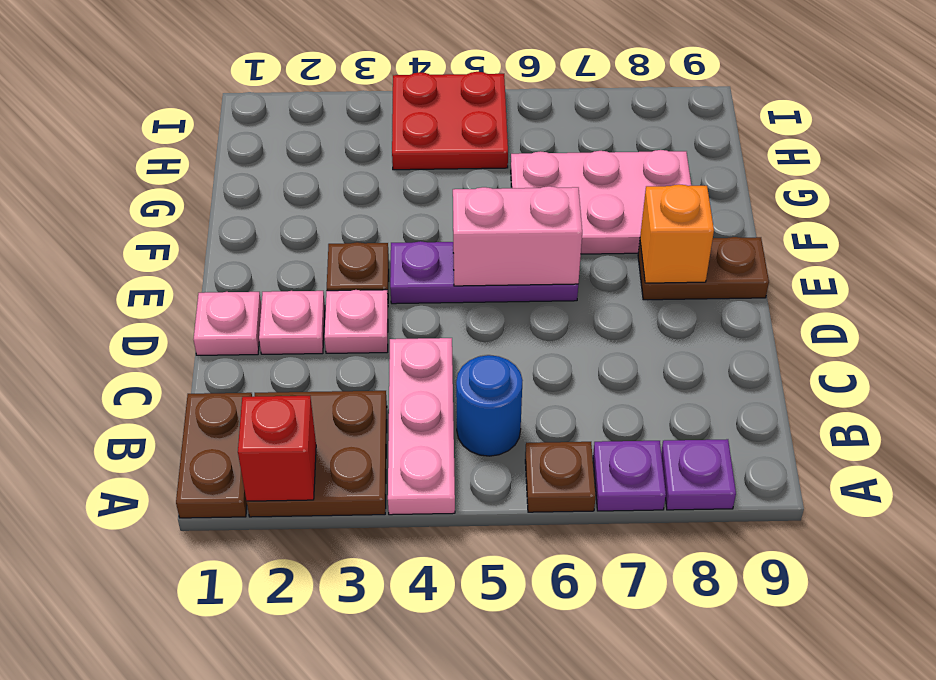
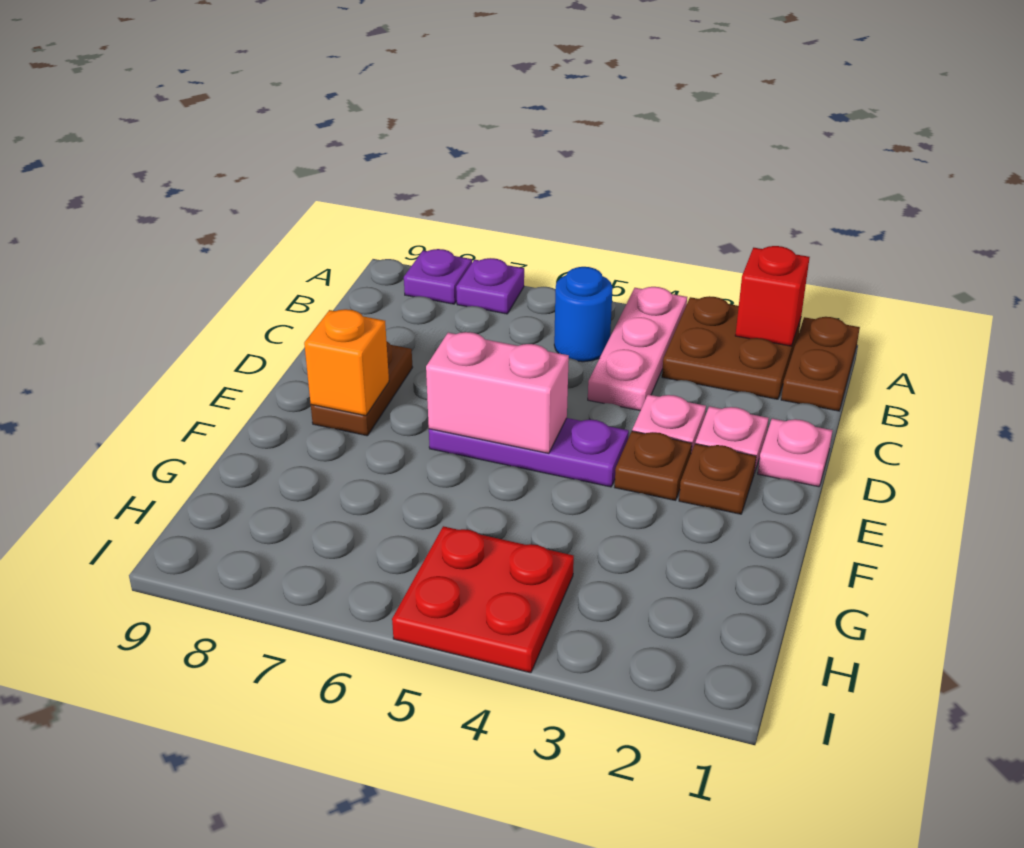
brown plate A6 level 1 -> brown plate E2 level 1
brown plate E8:E9 level 1 -> brown plate D8:E8 level 1
pink plate F6:G8 level 1 -> none

